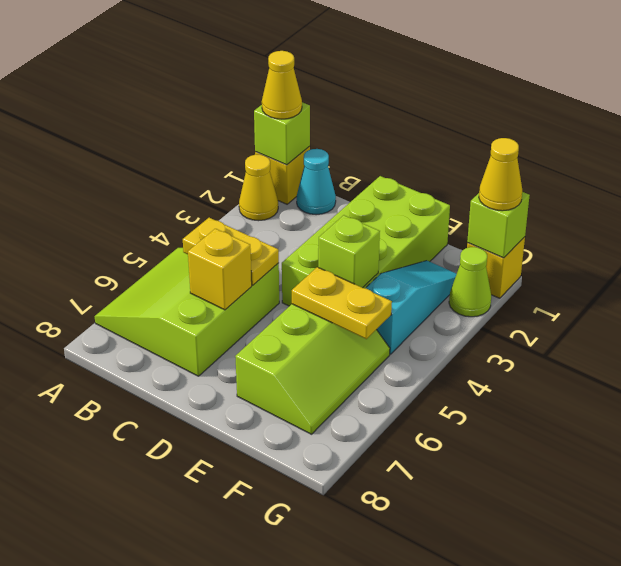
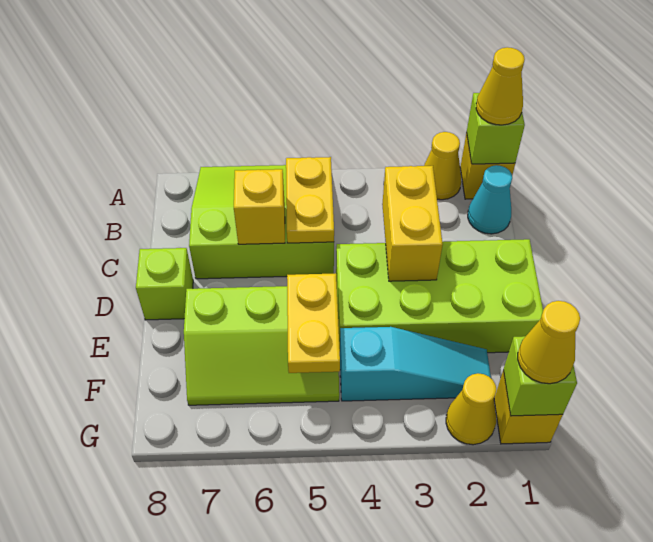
none -> yellow brick C3:D3 level 2
lime brick E4 level 2 -> lime brick D8 level 1
lime cone G2 level 1 -> yellow cone G2 level 1

